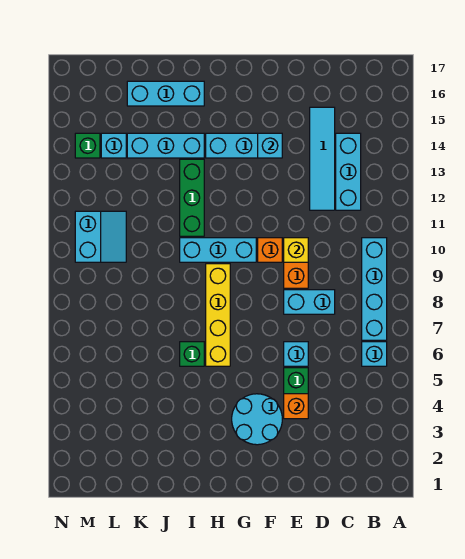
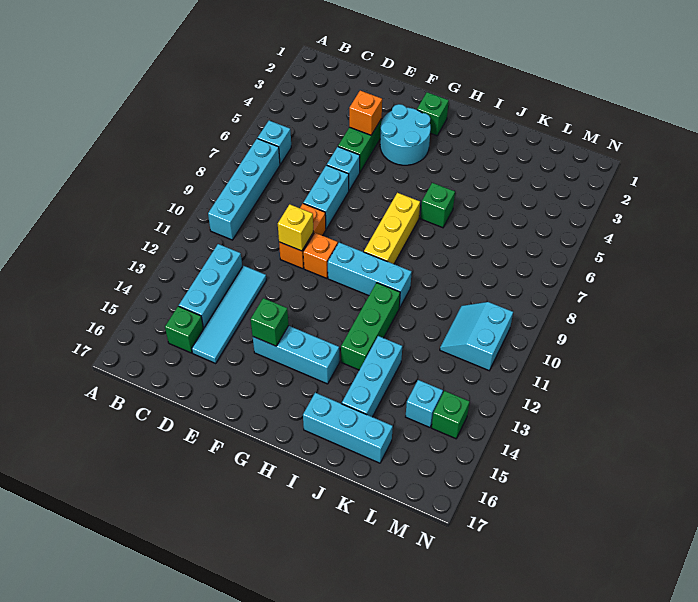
none -> green brick C15 level 1
cyan brick D8:E8 level 1 -> cyan brick E7:E8 level 1
cyan brick F14 level 2 -> green brick F14 level 2
none -> green brick G2 level 1
yellow brick H6:H9 level 1 -> yellow brick H7:H9 level 1
cyan brick I14:K14 level 1 -> cyan brick J13:J15 level 1

